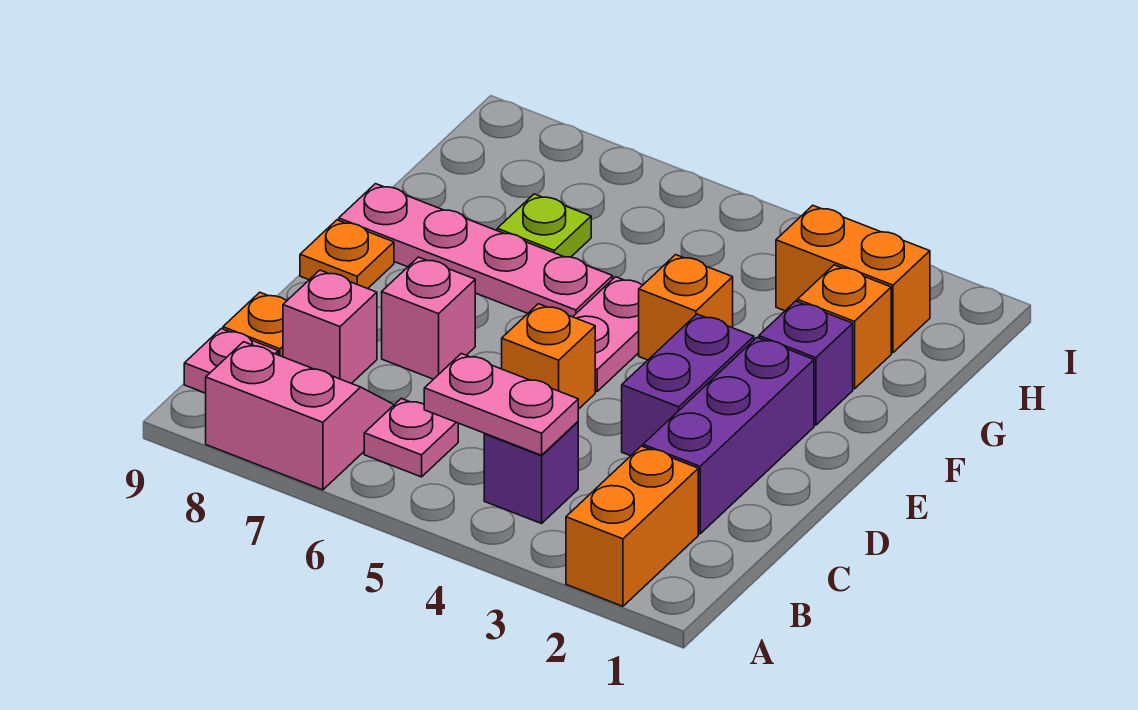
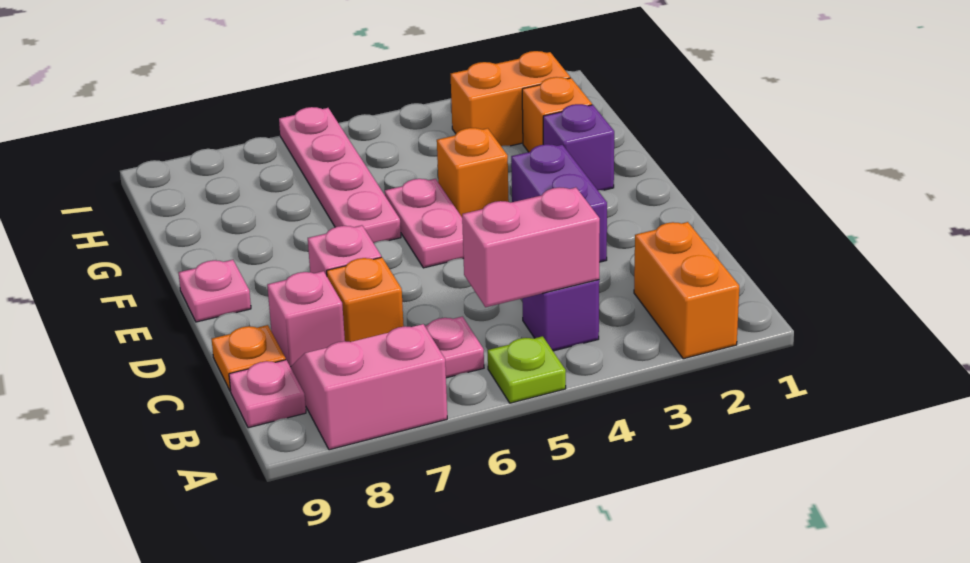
pink plate B4:B5 level 2 -> pink brick B4:B5 level 2
purple brick C2:E2 level 1 -> none
orange brick D5 level 1 -> orange brick C7 level 1
orange plate E9 level 1 -> pink plate E9 level 1
pink plate F6:F9 level 1 -> pink plate F6:I6 level 1
lime plate G7 level 1 -> lime plate A5 level 1

